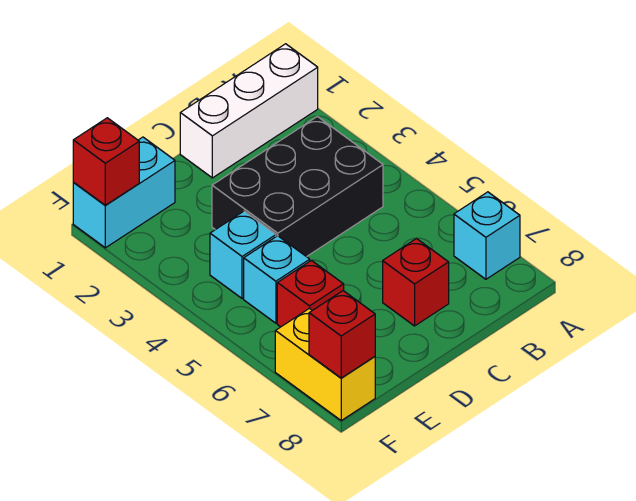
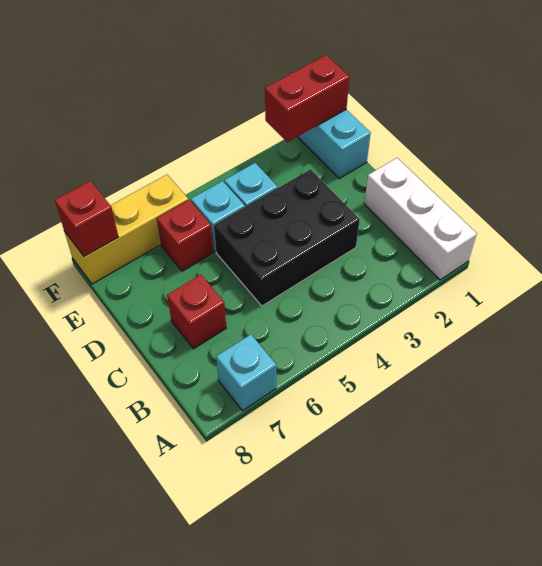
black brick B3:D4 level 1 -> black brick C3:D5 level 1
red brick F1 level 2 -> red brick F1:F2 level 2
yellow brick F7:F8 level 1 -> yellow brick F6:F8 level 1

